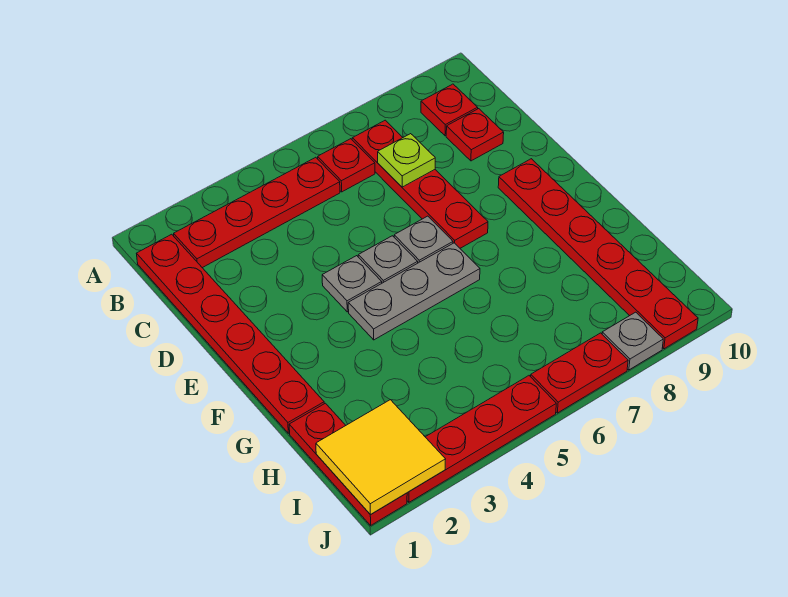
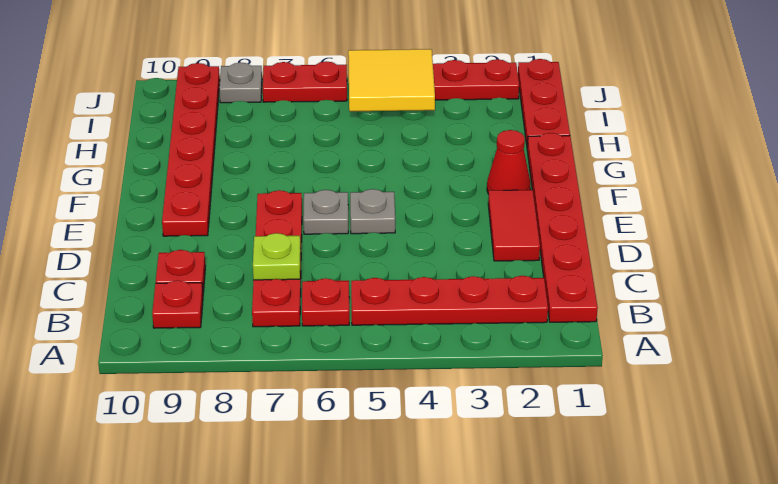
none -> red tile D2:E2 level 1
grey plate E4 level 1 -> none
none -> red cone F2 level 1
grey plate F4:F6 level 1 -> none
yellow tile I1:J2 level 2 -> yellow tile I4:J5 level 2

